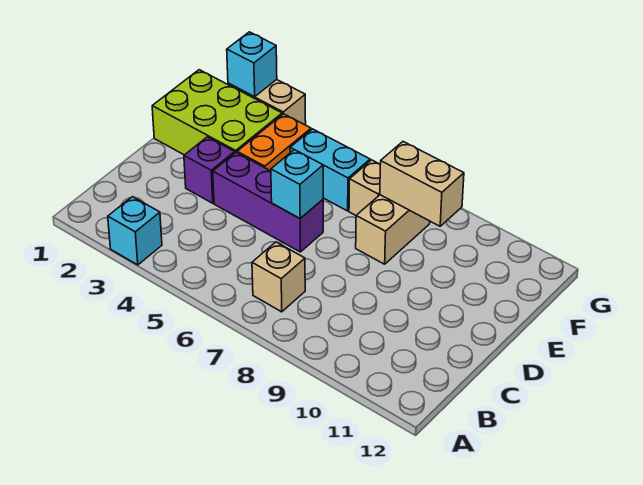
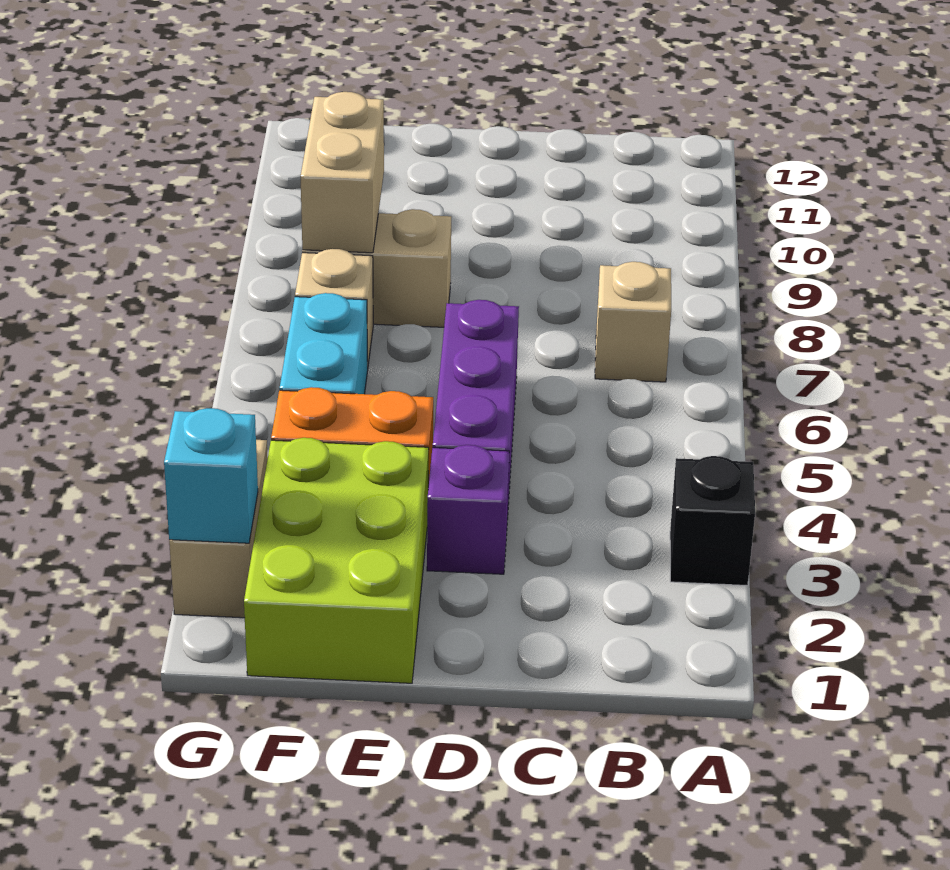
cyan brick A3 level 1 -> black brick A3 level 1
cyan brick D6 level 2 -> none

